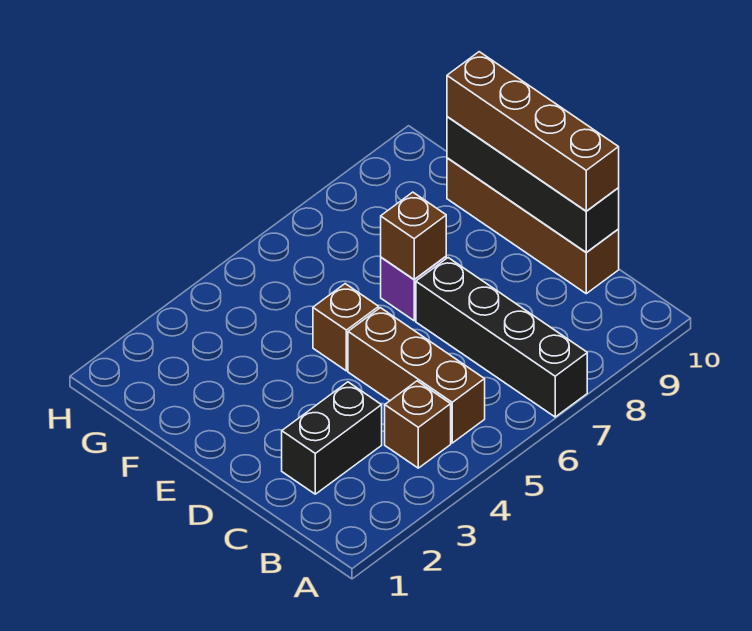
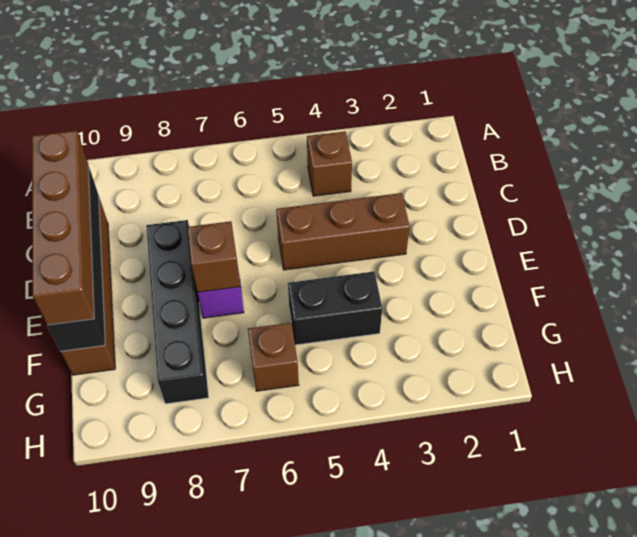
black brick A7:D7 level 1 -> black brick D8:G8 level 1
brown brick B5:D5 level 1 -> brown brick D3:D5 level 1
black brick C2:C3 level 1 -> black brick F4:F5 level 1
brown brick E5 level 1 -> brown brick G6 level 1

